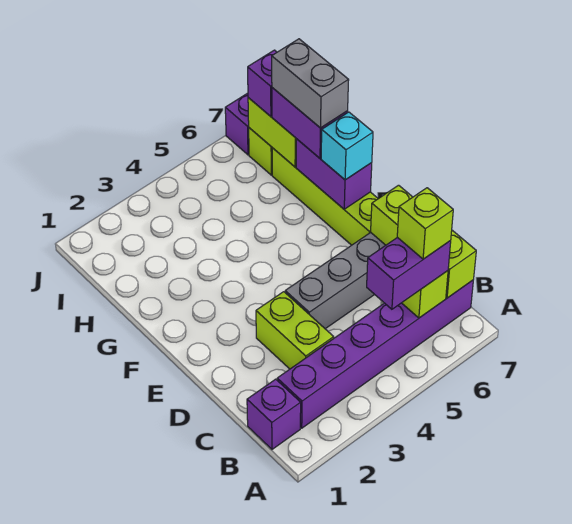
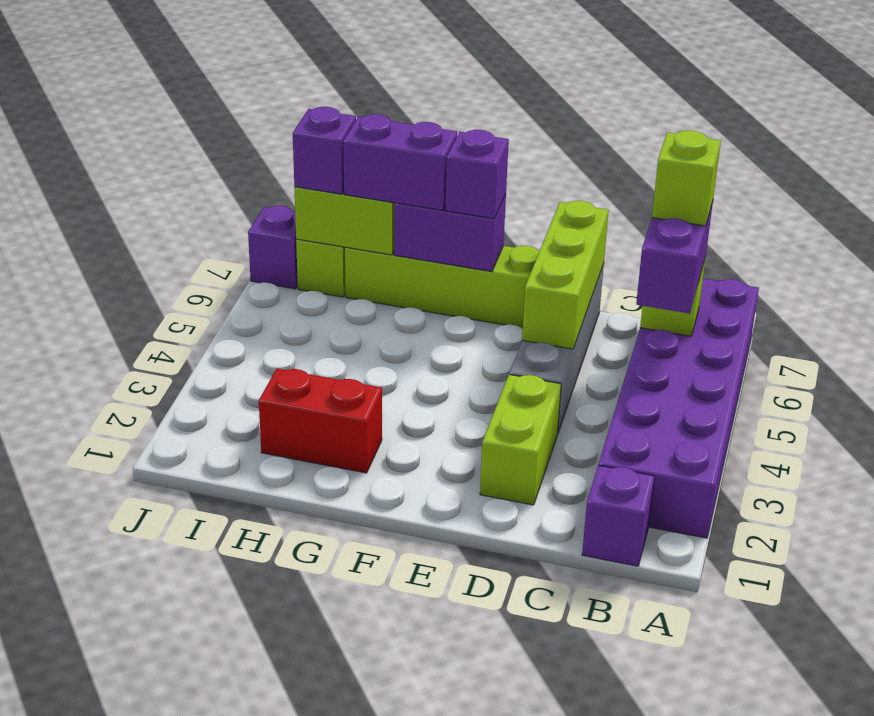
purple brick B2:B7 level 1 -> purple brick A2:B7 level 1
lime brick B7:D7 level 2 -> lime brick D5:D7 level 2
lime brick C3:D3 level 1 -> lime brick D2:D3 level 1
cyan brick F7 level 3 -> purple brick F7 level 3
none -> red brick G2:H2 level 1
grey brick G7:H7 level 4 -> none

